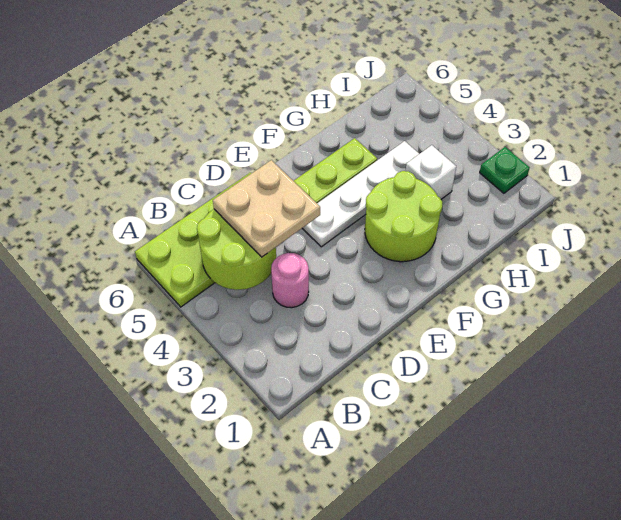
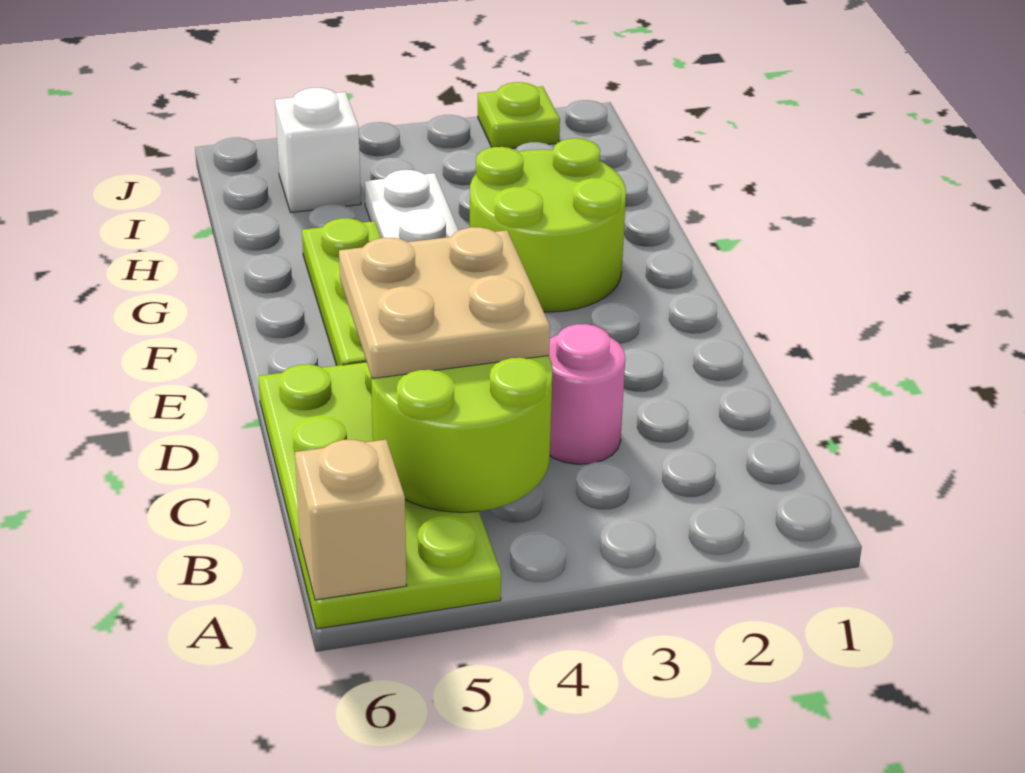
none -> tan brick A6 level 2
white brick H3 level 1 -> white brick I5 level 1
green plate J2 level 1 -> lime plate J2 level 1

